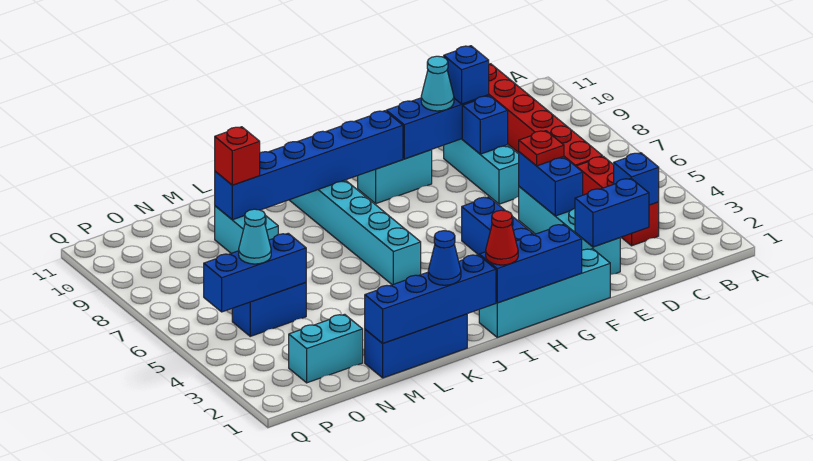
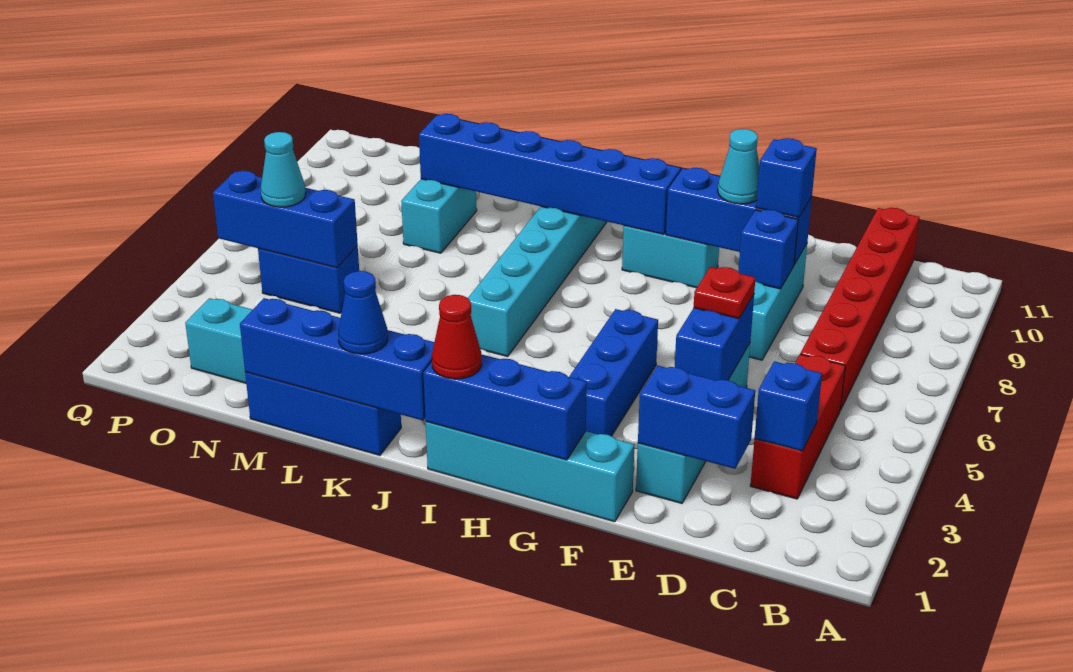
red brick M9 level 3 -> none

